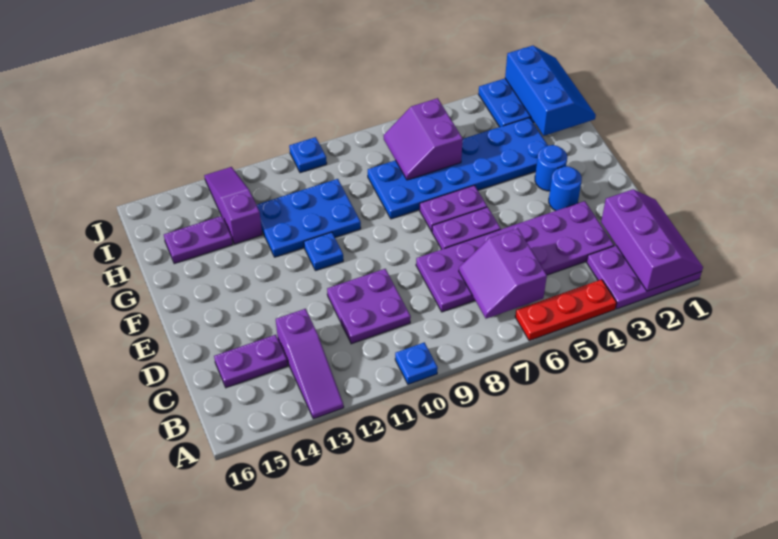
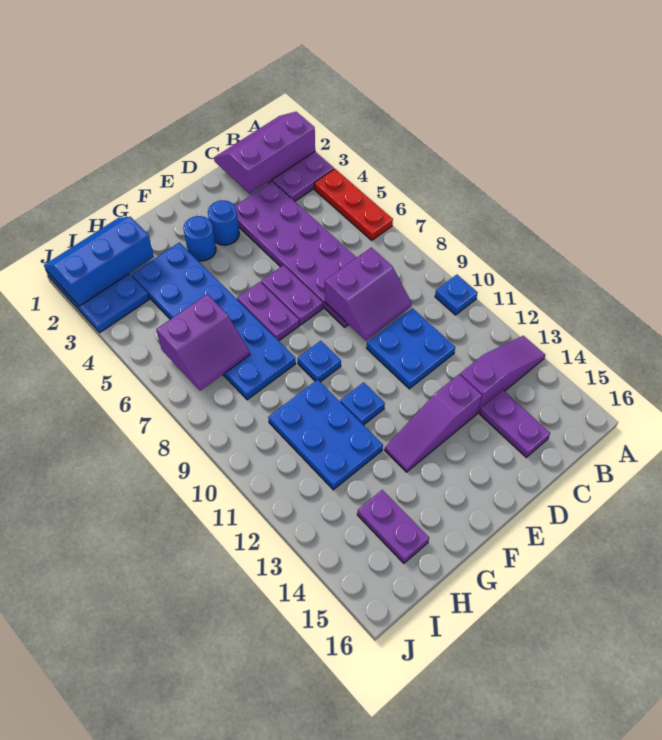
purple slope B6:C7 level 2 top 6 -> purple slope C8:D9 level 2 top 8
purple plate C10:D11 level 1 -> blue plate C10:D11 level 1
purple slope H13:J13 level 1 top H -> purple slope D13:F13 level 1 top D
blue plate J10 level 1 -> blue plate F9 level 1

